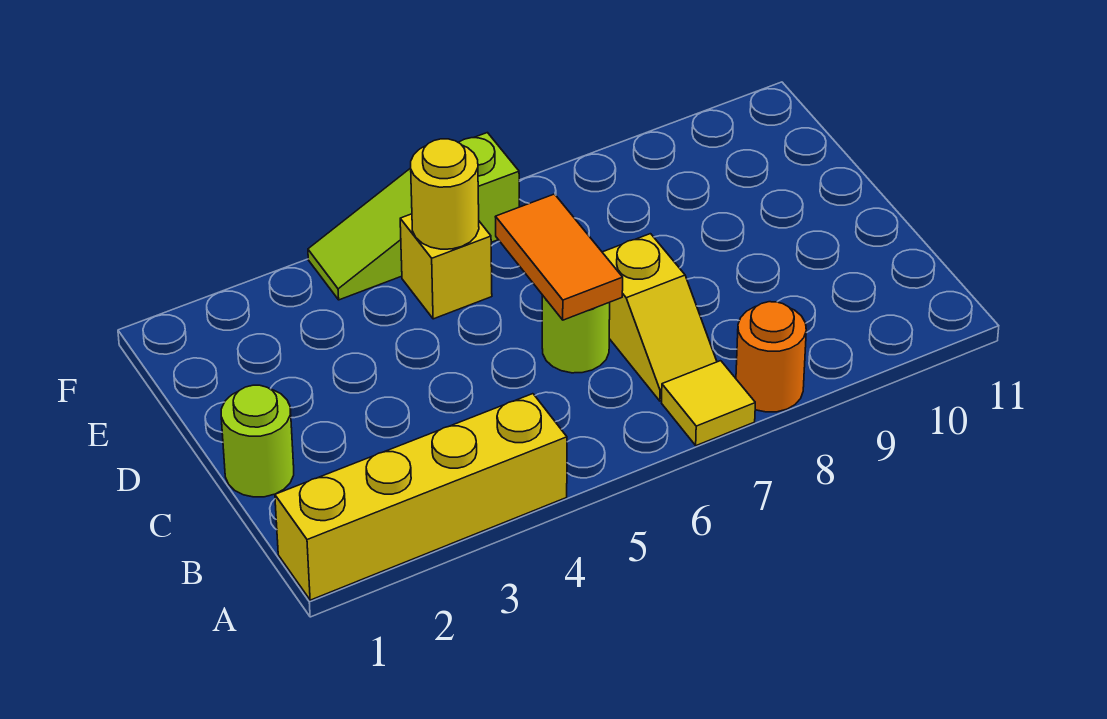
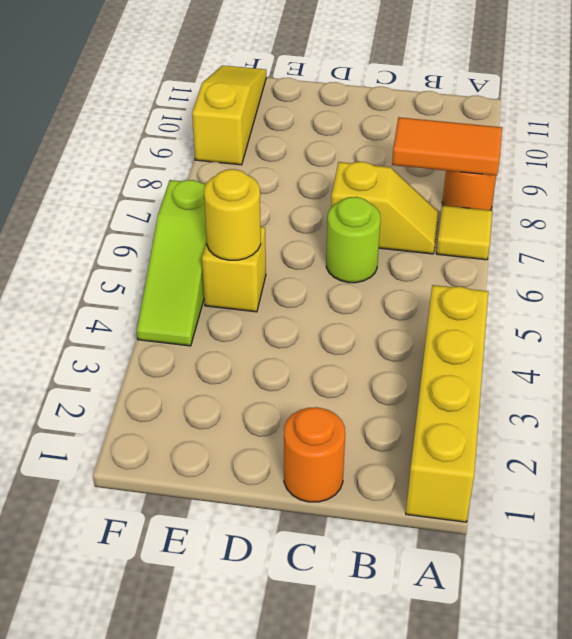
lime round brick C1 level 1 -> orange round brick C1 level 1
orange tile C6:D6 level 2 -> orange tile A8:B8 level 2
none -> yellow slope F9:F11 level 1 top 9

